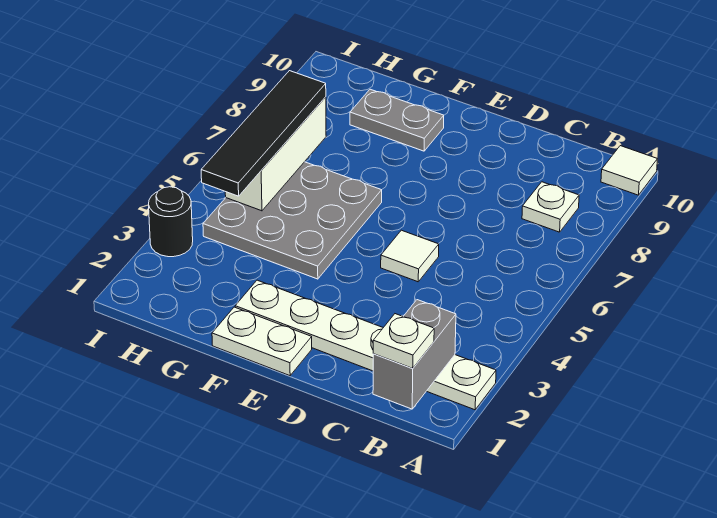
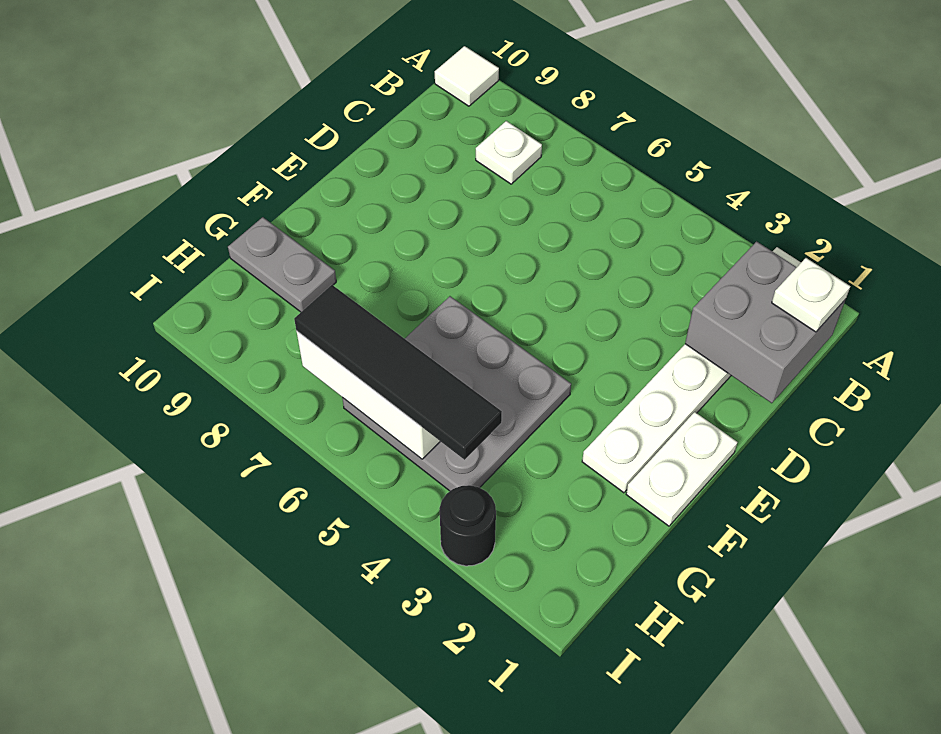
grey brick B1:B2 level 2 -> grey brick B1:C2 level 2
white tile D5 level 1 -> none
grey plate F9:G9 level 1 -> grey plate G9:G10 level 1

